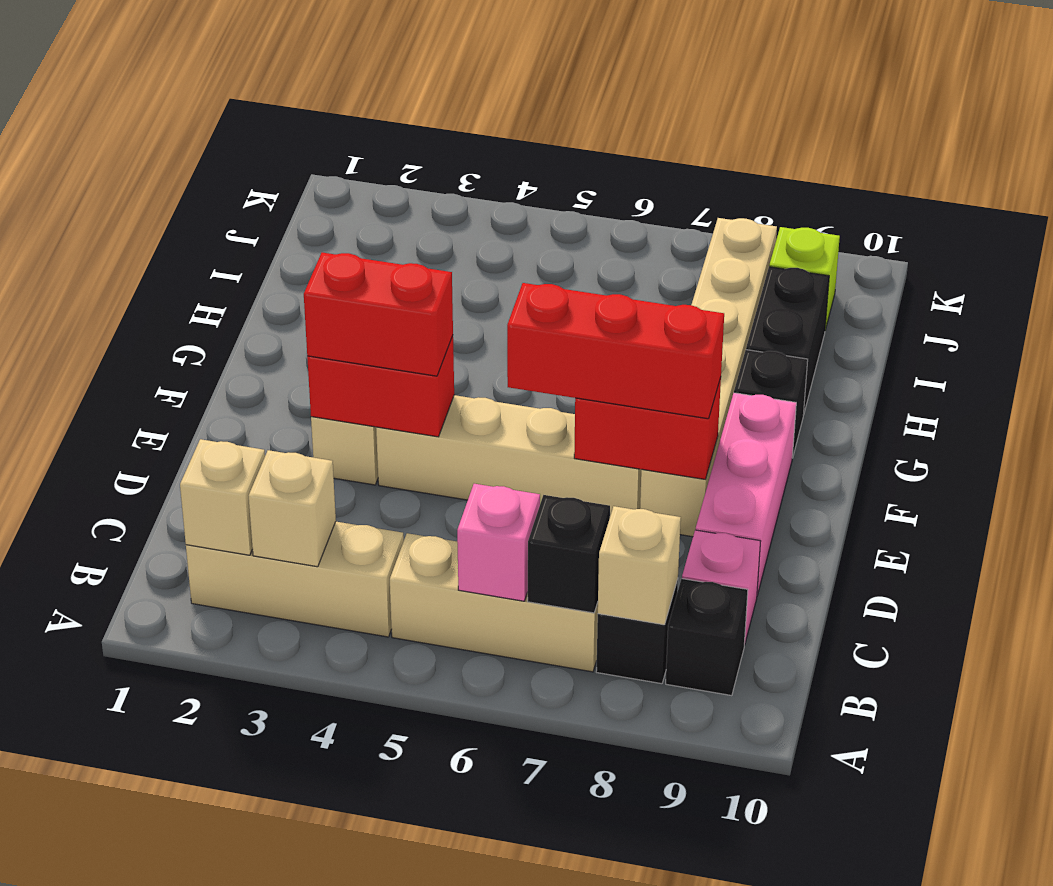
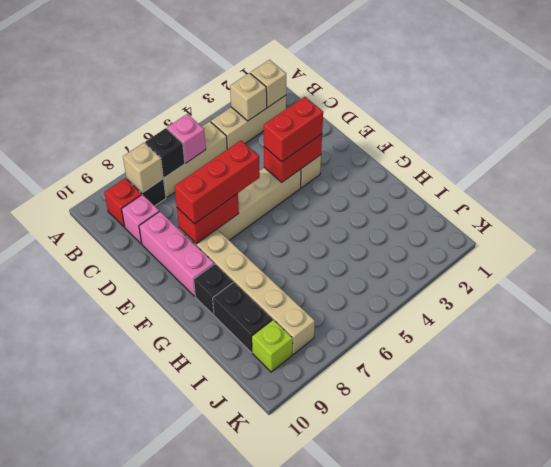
black brick B9 level 1 -> red brick B9 level 1

